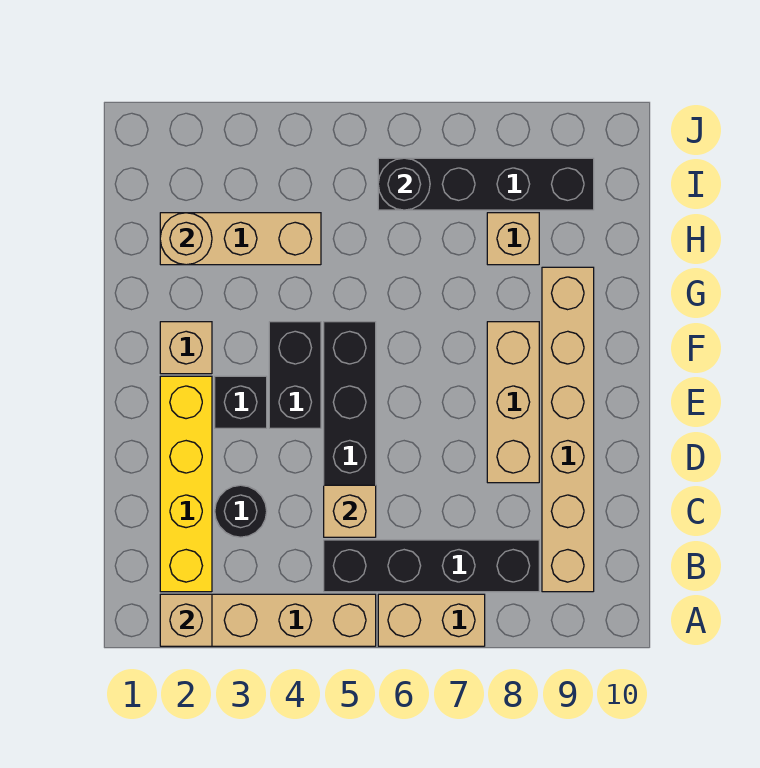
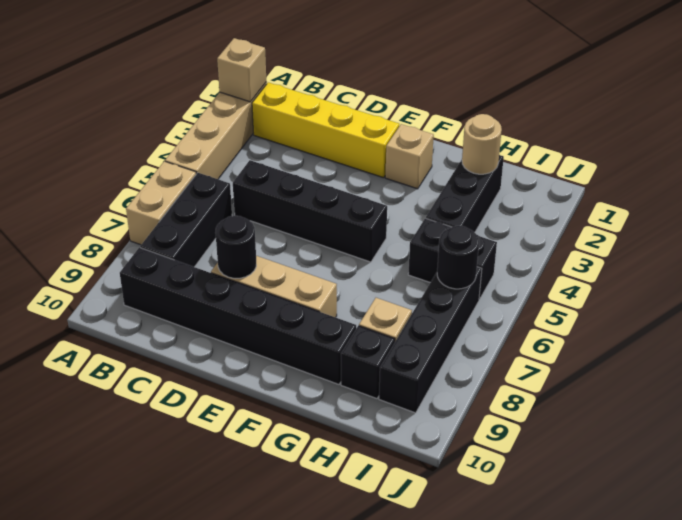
black brick B5:B8 level 1 -> black brick B6:B8 level 1
tan brick B9:G9 level 1 -> black brick B9:G9 level 1
black round brick C3 level 1 -> black round brick D8 level 2
tan brick C5 level 2 -> none
black brick E3 level 1 -> black brick H9 level 1
black brick E4:F4 level 1 -> black brick H5:I5 level 1
tan brick H2:H4 level 1 -> black brick H2:H4 level 1

